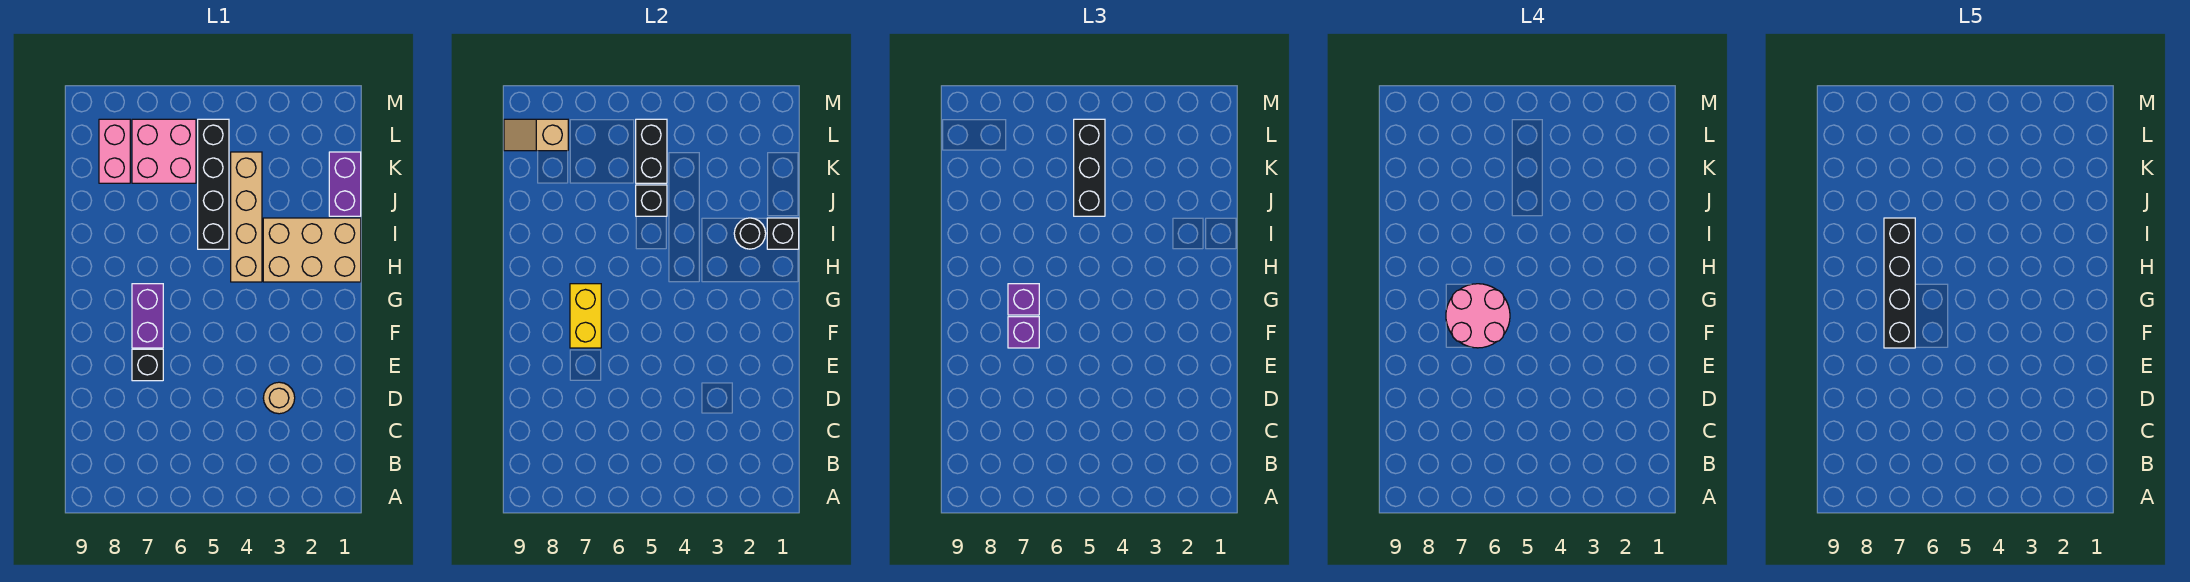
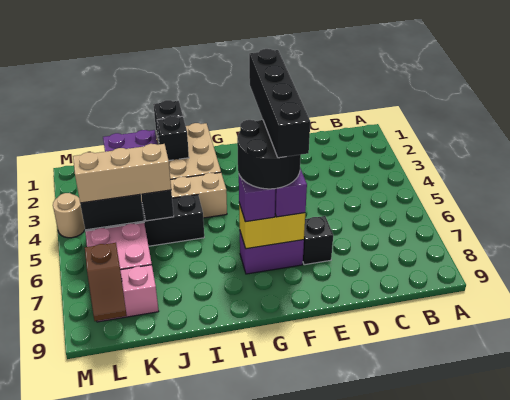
tan round brick D3 level 1 -> tan round brick M4 level 1
pink round brick F6:G7 level 4 -> black round brick F6:G7 level 4
black brick F7:I7 level 5 -> black brick F4:F7 level 5
black round brick I2 level 2 -> black brick I2 level 2
black brick J5:L5 level 3 -> tan brick J5:L5 level 3
tan slope L8:L9 level 2 top 8 -> brown slope L8:L9 level 2 top 8

